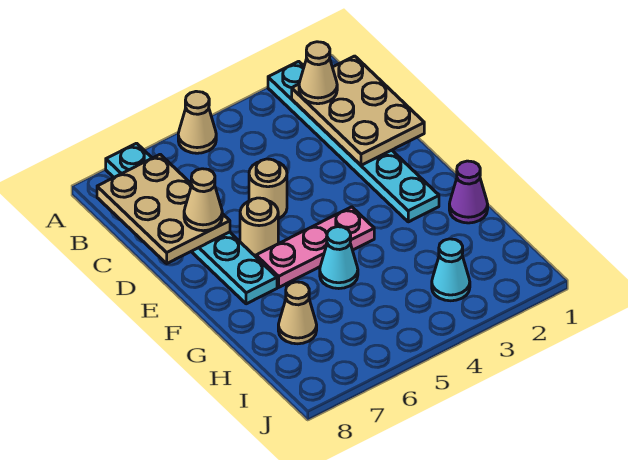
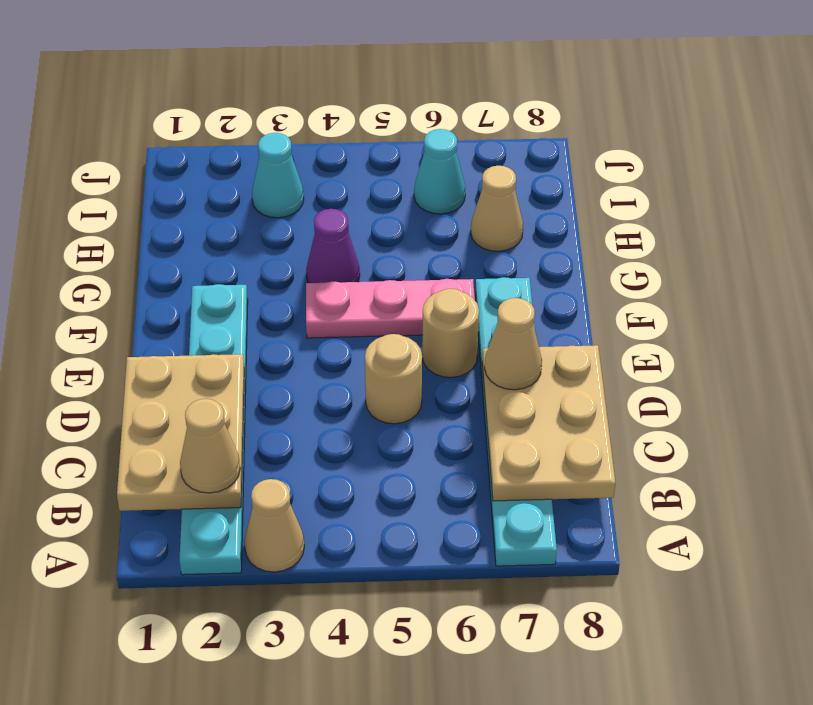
tan cone A5 level 1 -> tan cone A3 level 1
purple cone G1 level 1 -> purple cone G4 level 1
cyan cone G5 level 1 -> cyan cone I6 level 1

